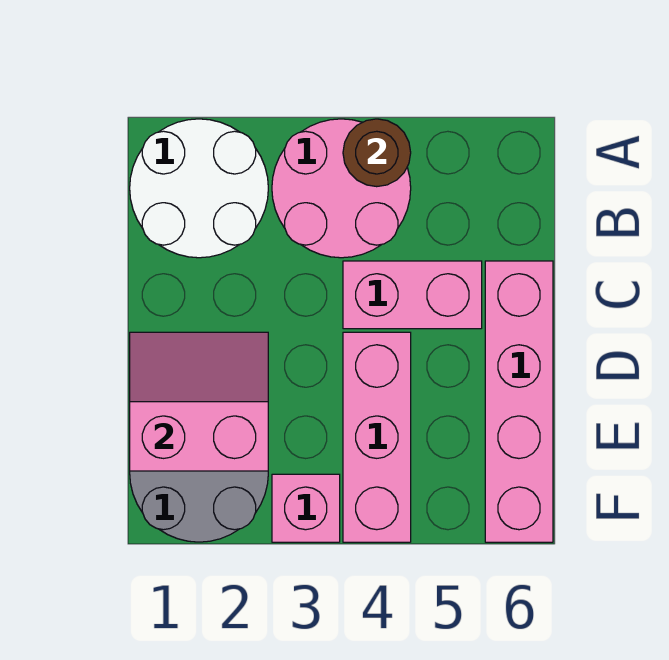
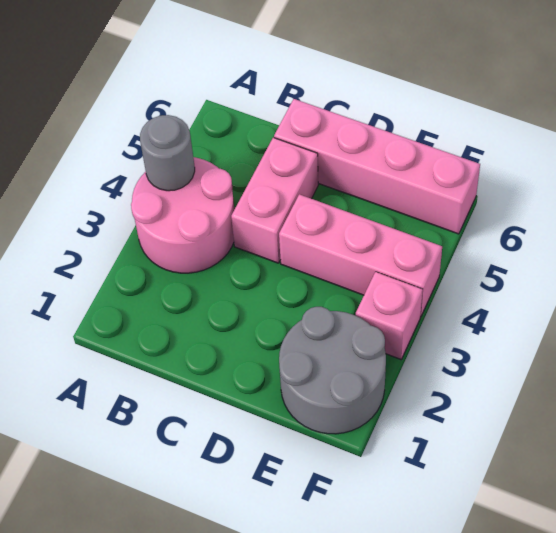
white round brick A1:B2 level 1 -> none
brown round brick A4 level 2 -> grey round brick A4 level 2
pink slope D1:E2 level 2 top E -> none

